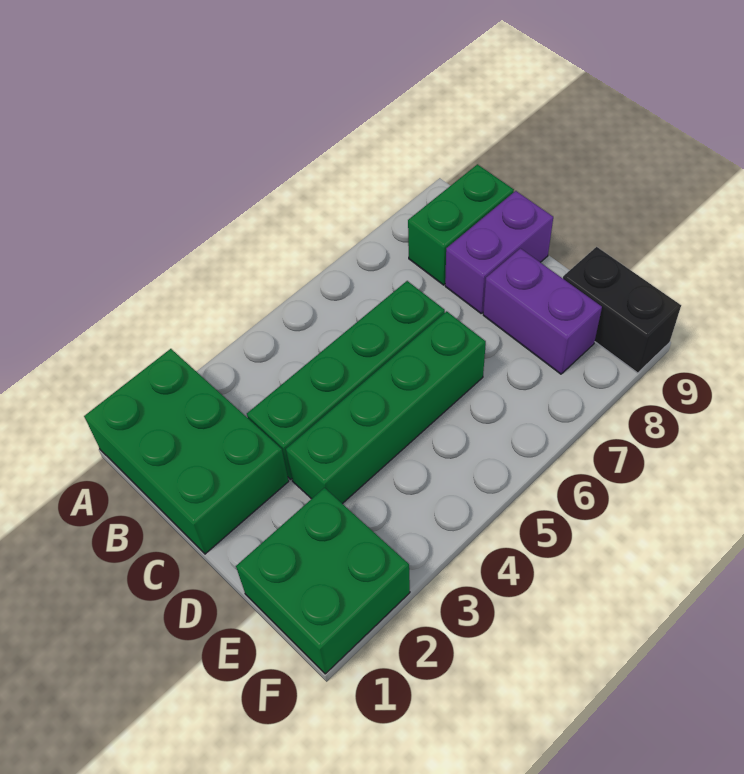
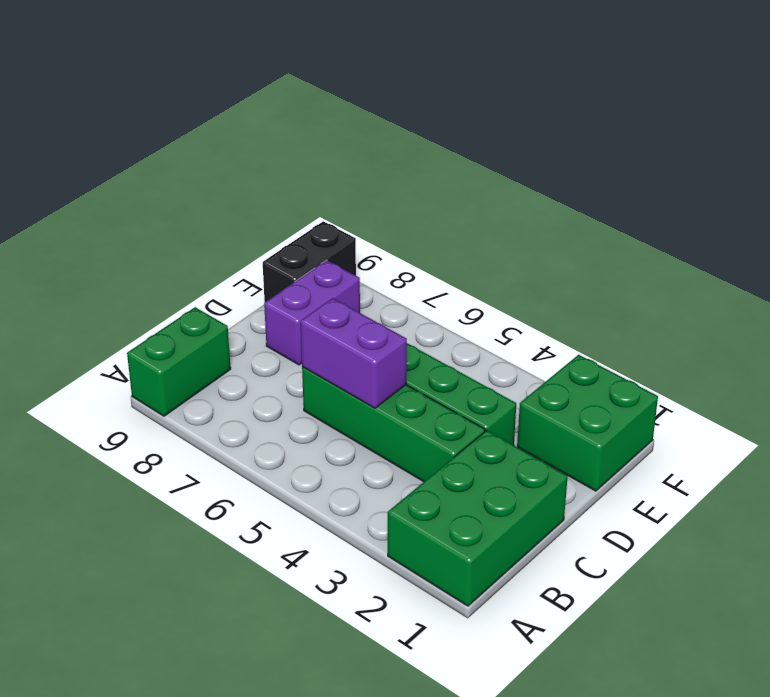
green brick B8:B9 level 1 -> green brick A9:B9 level 1
purple brick C8:C9 level 1 -> purple brick C5:C6 level 2

